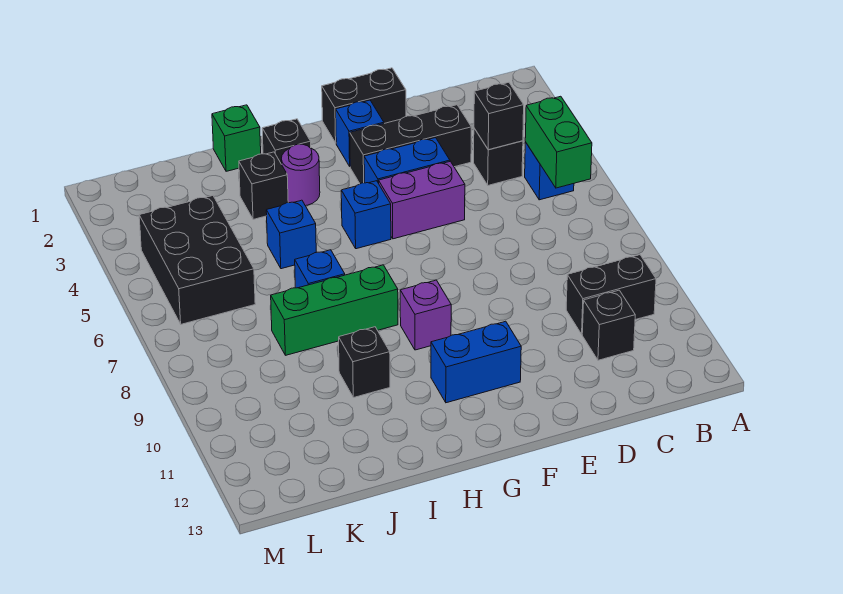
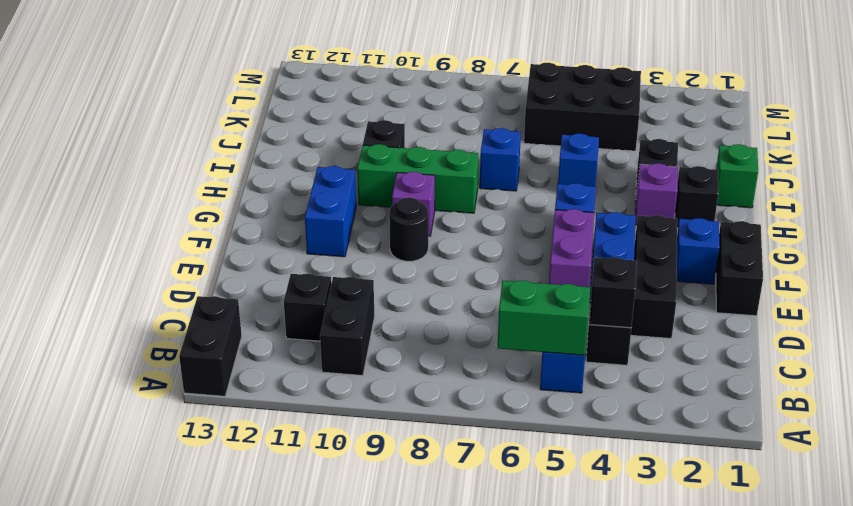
none -> black brick A13:B13 level 1
none -> black round brick F9 level 1
purple round brick H3 level 1 -> purple brick H3 level 1
green brick H8:J8 level 1 -> green brick H8:H10 level 1

